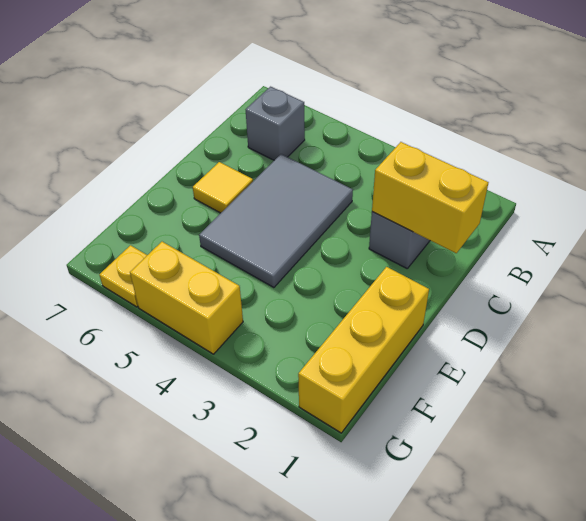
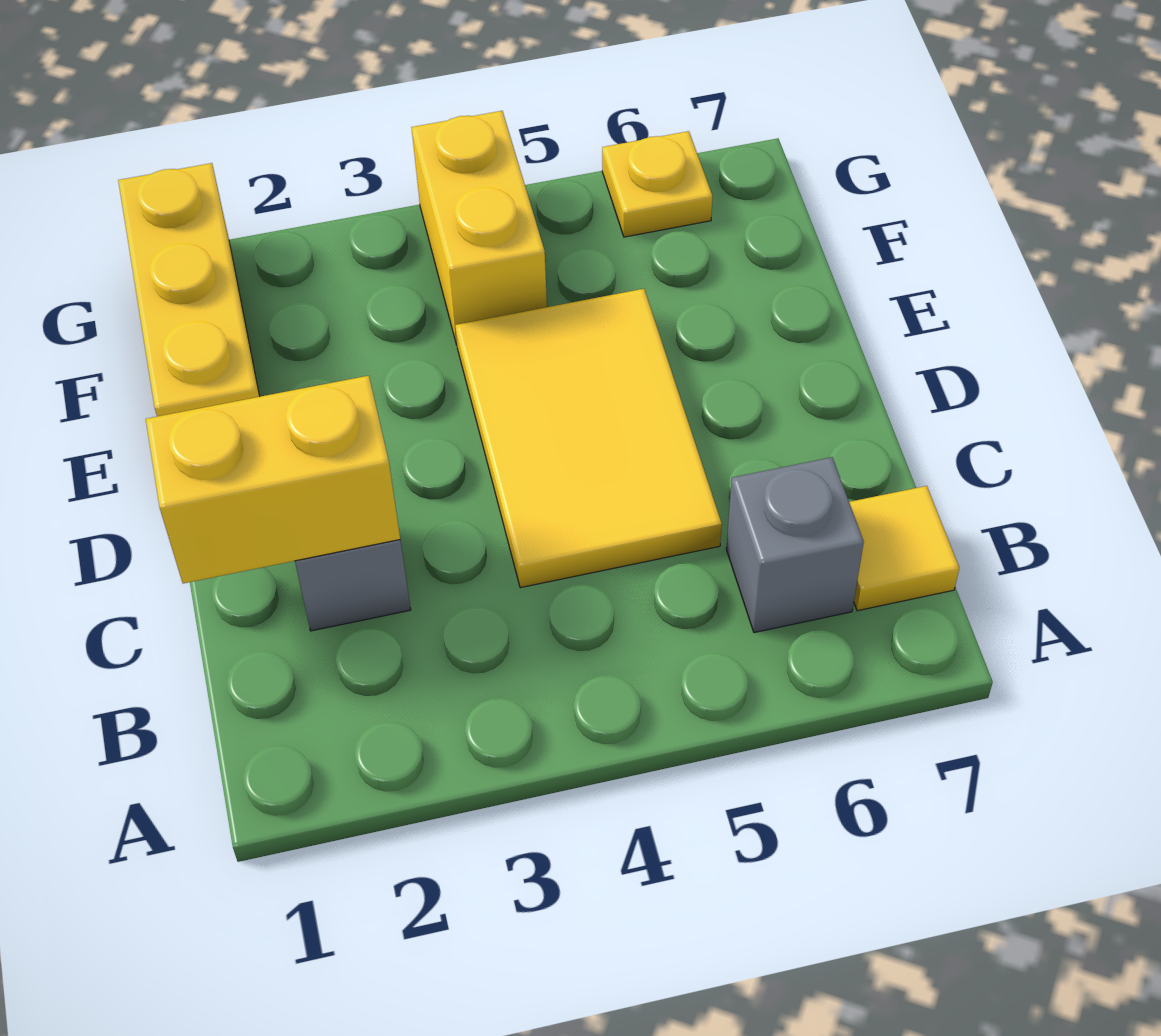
grey tile C4:E5 level 1 -> yellow tile C4:E5 level 1
yellow tile D6 level 1 -> yellow tile B7 level 1
yellow brick G4:G5 level 1 -> yellow brick F4:G4 level 1

